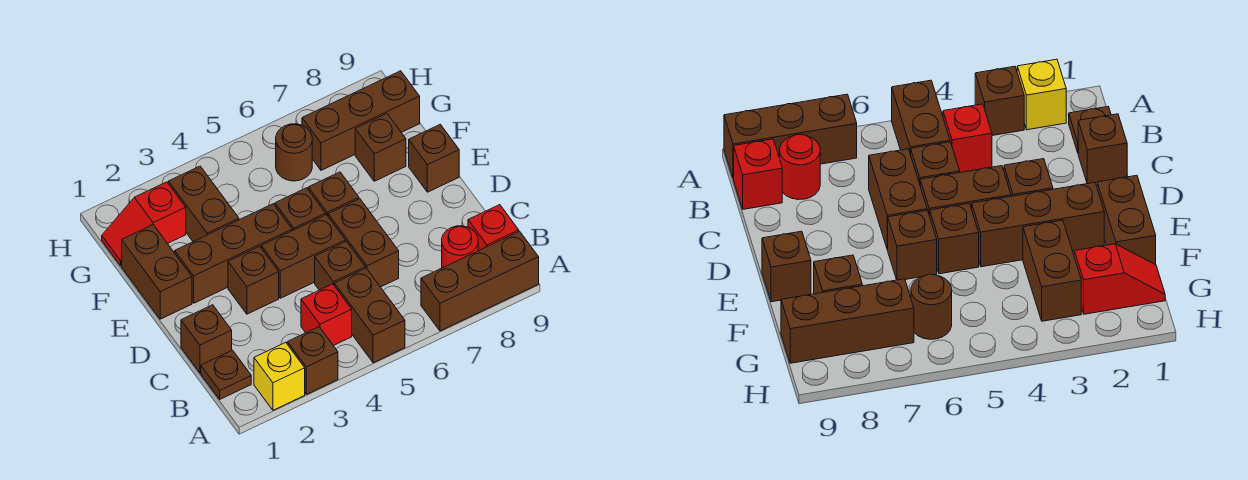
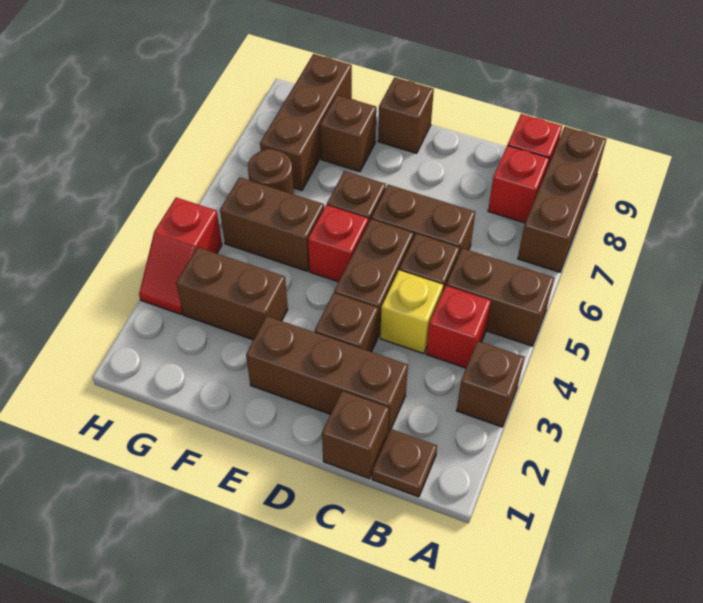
yellow brick A2 level 1 -> yellow brick C4 level 1
red round brick B8 level 1 -> red brick B8 level 1
brown brick E1:F1 level 1 -> brown brick F5:G5 level 1
brown brick E2:E4 level 1 -> brown brick C2:E2 level 1
brown brick E5 level 1 -> red brick E5 level 1
red slope G1:G2 level 1 top 2 -> red slope H3:H4 level 1 top 4

